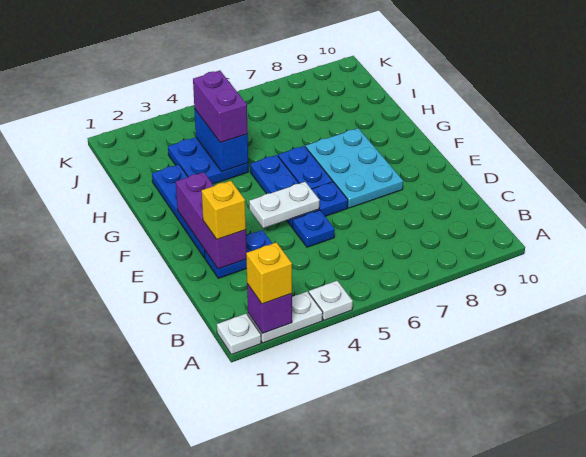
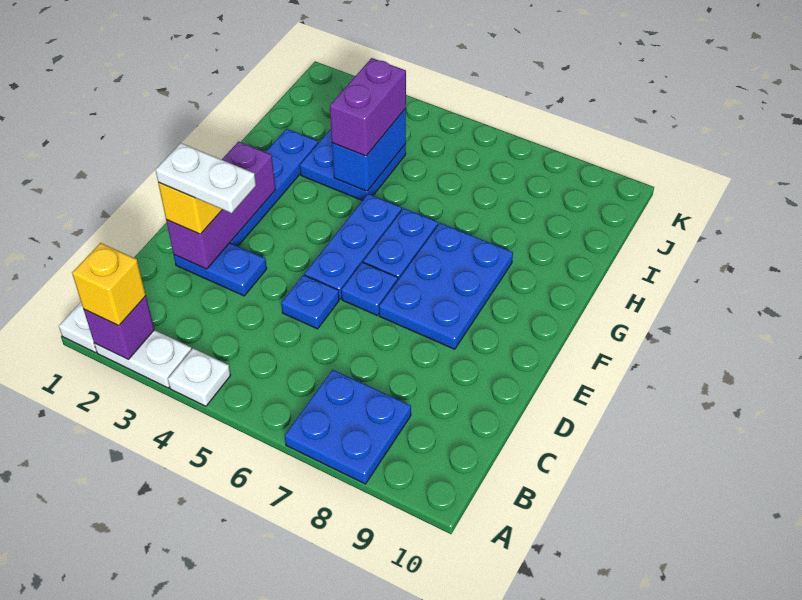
none -> blue plate A7:B8 level 1
white plate E4:E5 level 2 -> white plate D2:D3 level 4
cyan plate E7:G8 level 1 -> blue plate E7:G8 level 1

